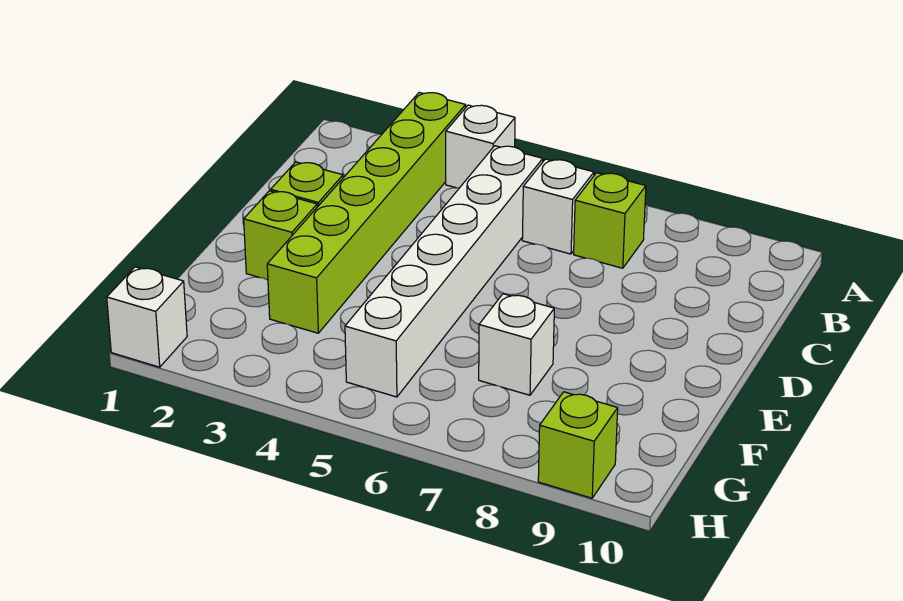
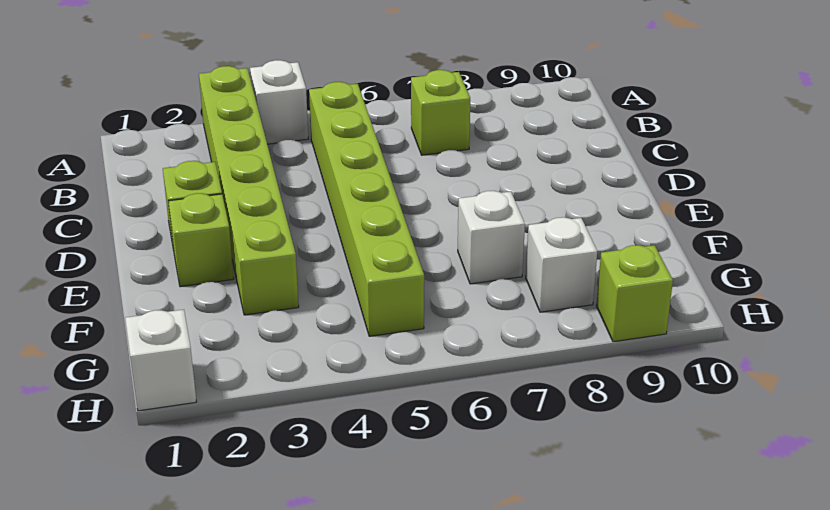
white brick B5:G5 level 1 -> lime brick B5:G5 level 1
white brick B6 level 1 -> white brick G8 level 1

